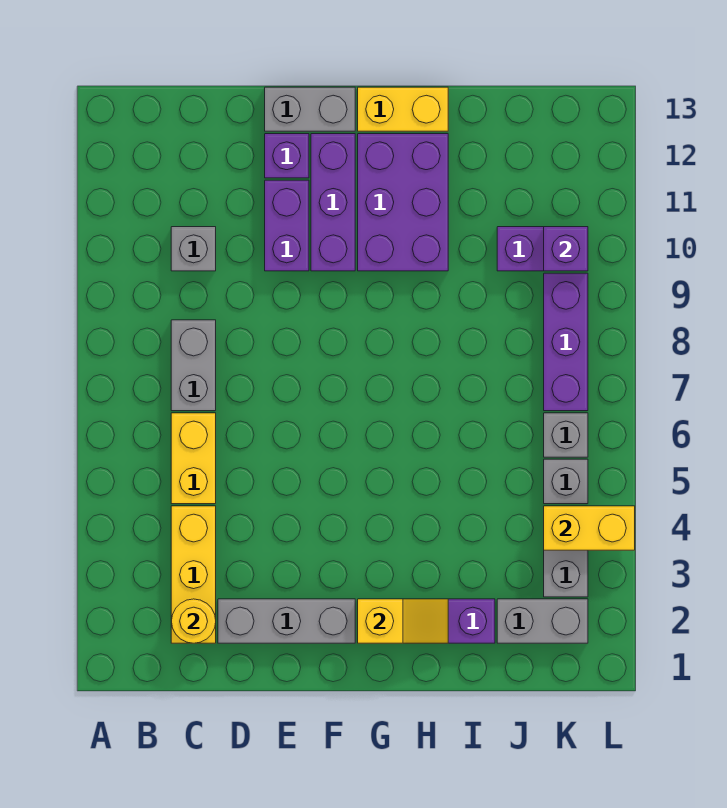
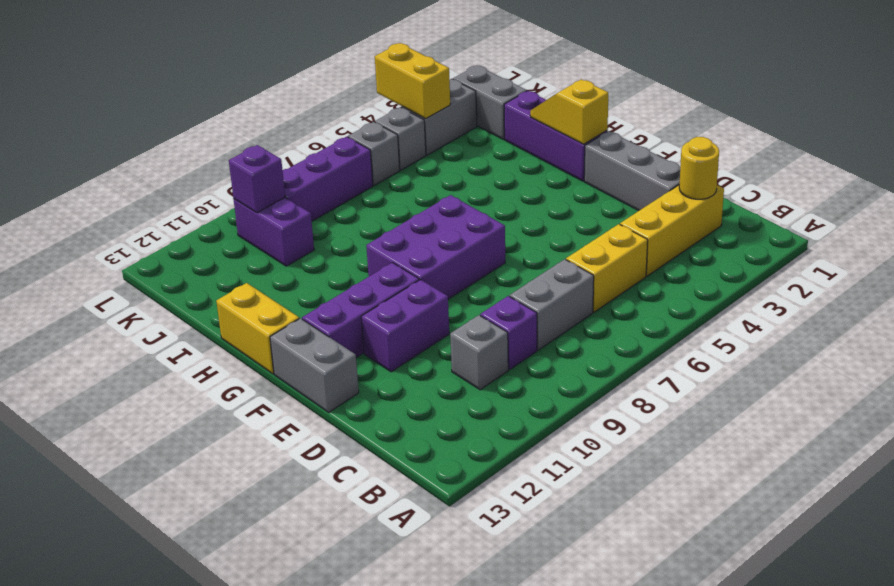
purple brick E12 level 1 -> purple brick C9 level 1
purple brick G10:H12 level 1 -> purple brick F7:G9 level 1

